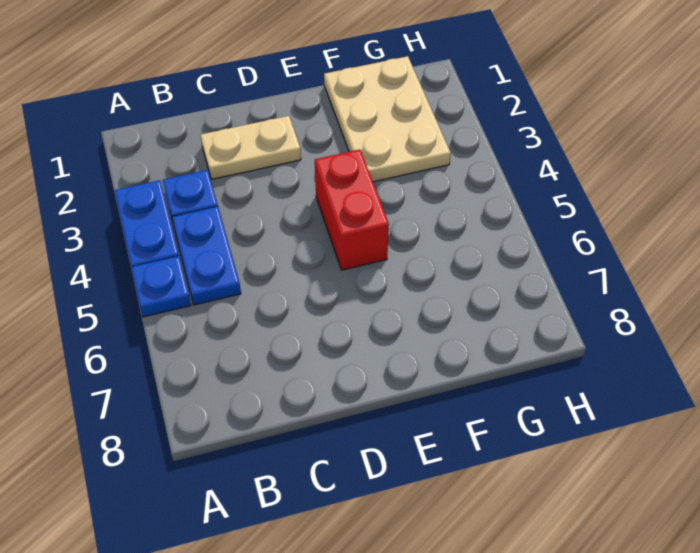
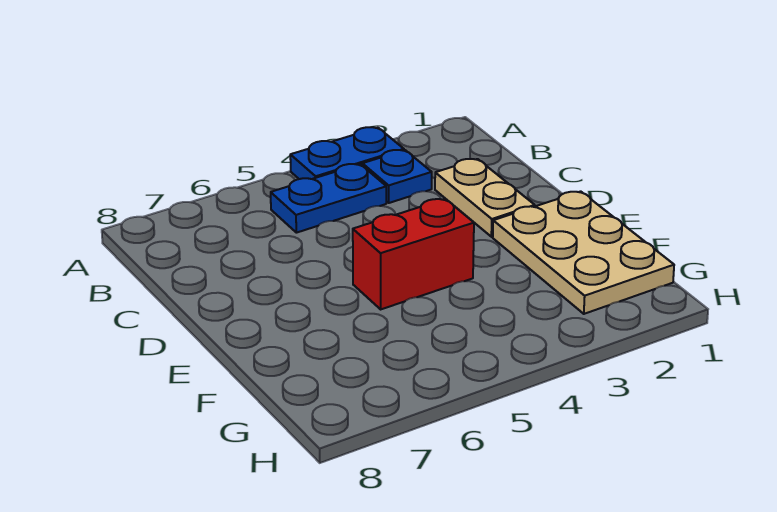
blue plate A5 level 1 -> none
tan plate F1:G3 level 1 -> tan plate E1:G2 level 1

